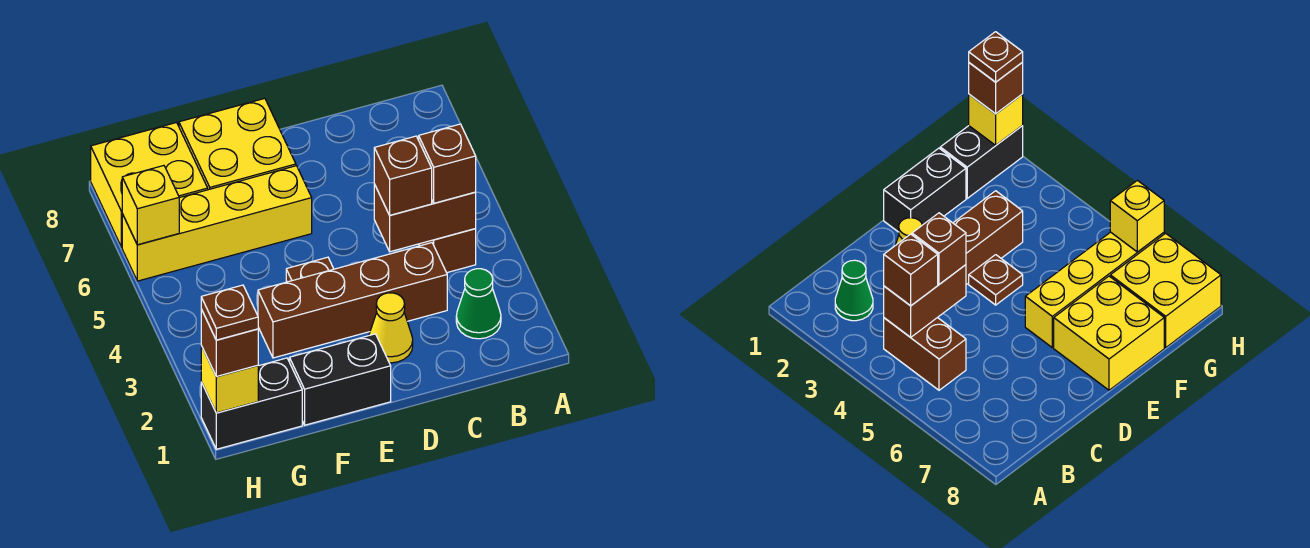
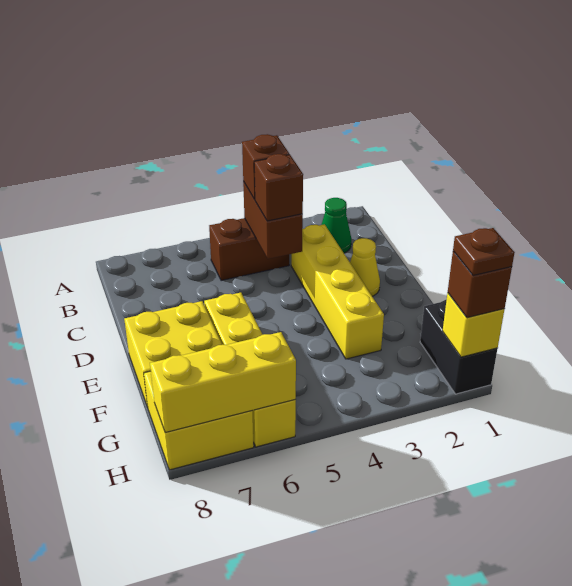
brown brick C3:F3 level 1 -> yellow brick C3:F3 level 1
black brick E1:F1 level 1 -> none
brown plate E4 level 1 -> none
yellow brick H6 level 2 -> yellow brick H6:H8 level 2

